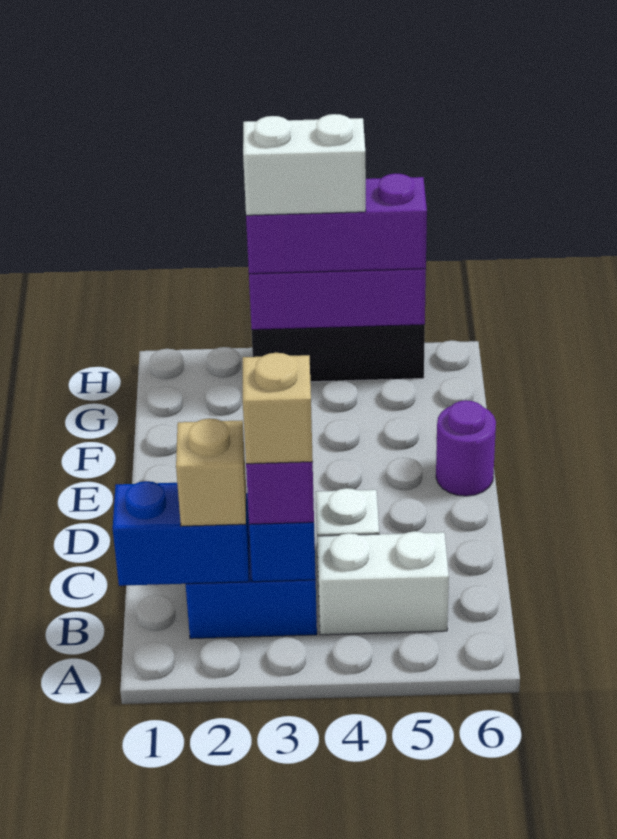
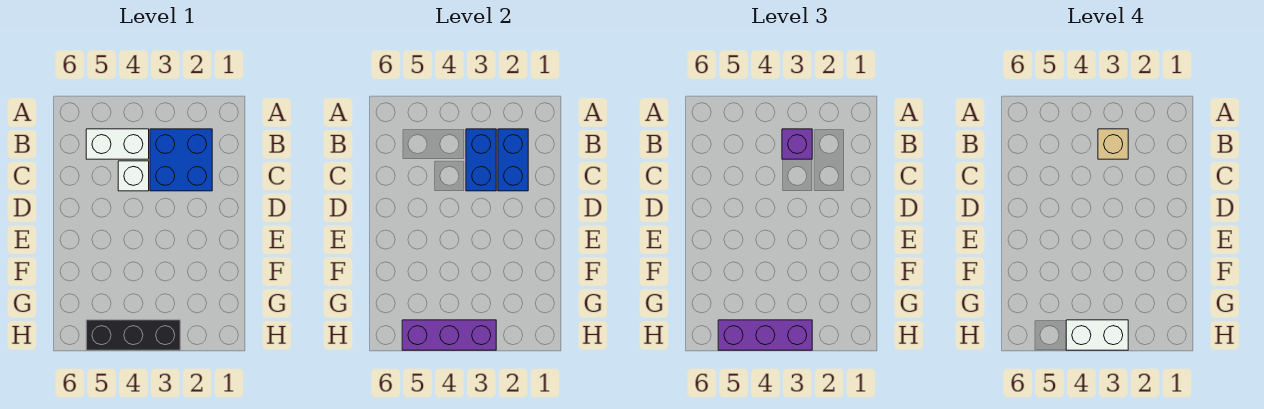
blue brick B1:B2 level 2 -> blue brick B2:C2 level 2
tan brick B2 level 3 -> none
purple round brick E6 level 1 -> none

